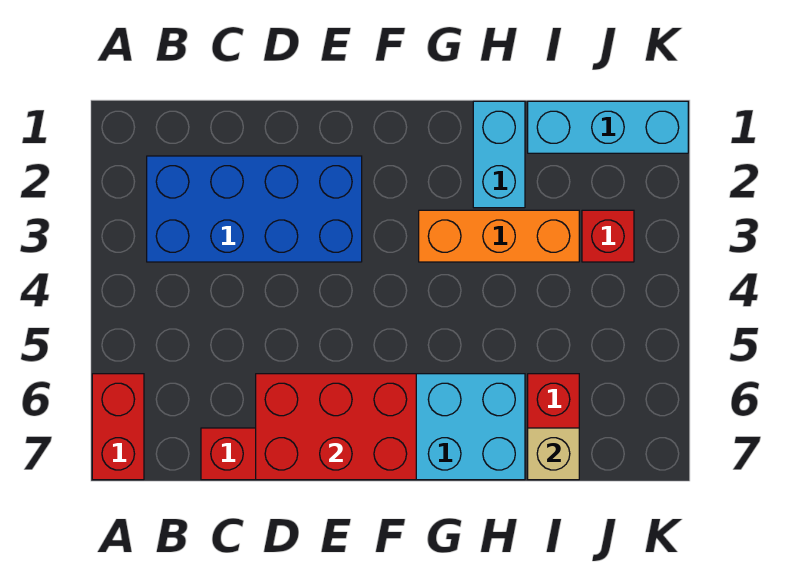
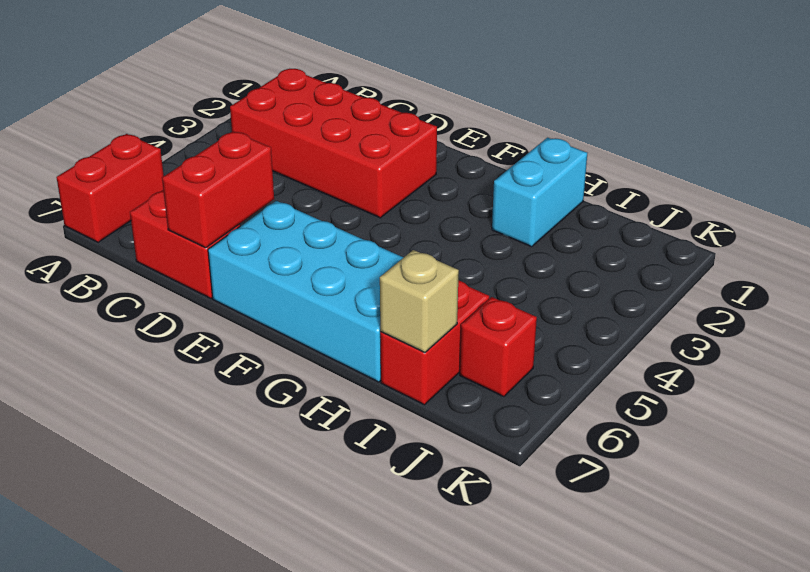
blue brick B2:E3 level 1 -> red brick B2:E3 level 1
red brick D6:F7 level 2 -> red brick D6:D7 level 2
orange brick G3:I3 level 1 -> none
cyan brick I1:K1 level 1 -> none
red brick J3 level 1 -> red brick J6 level 1

